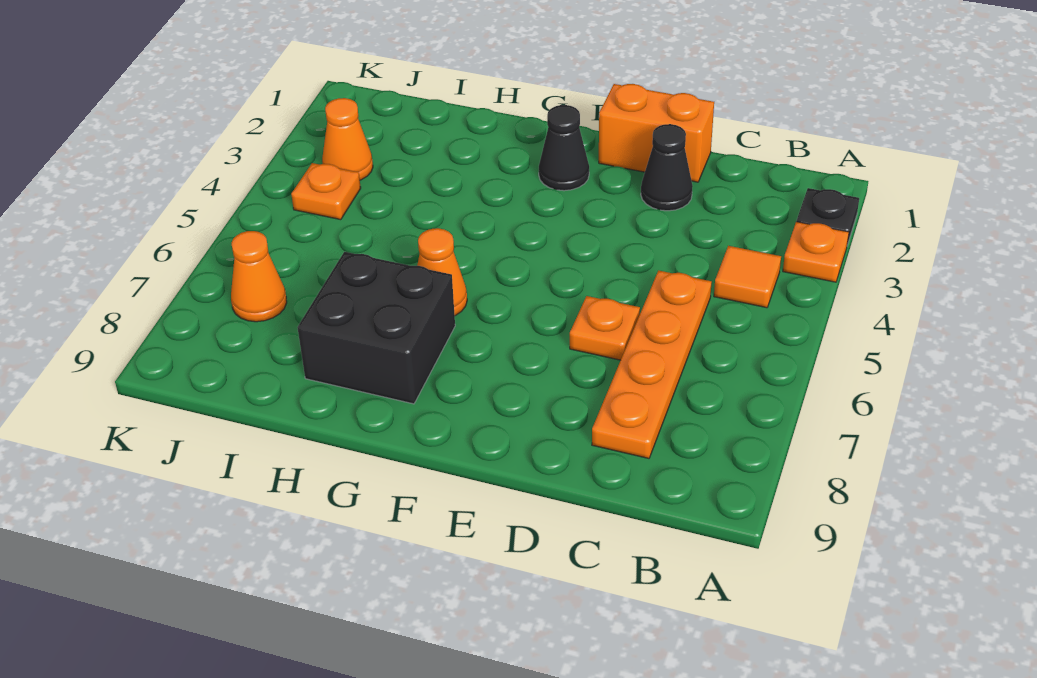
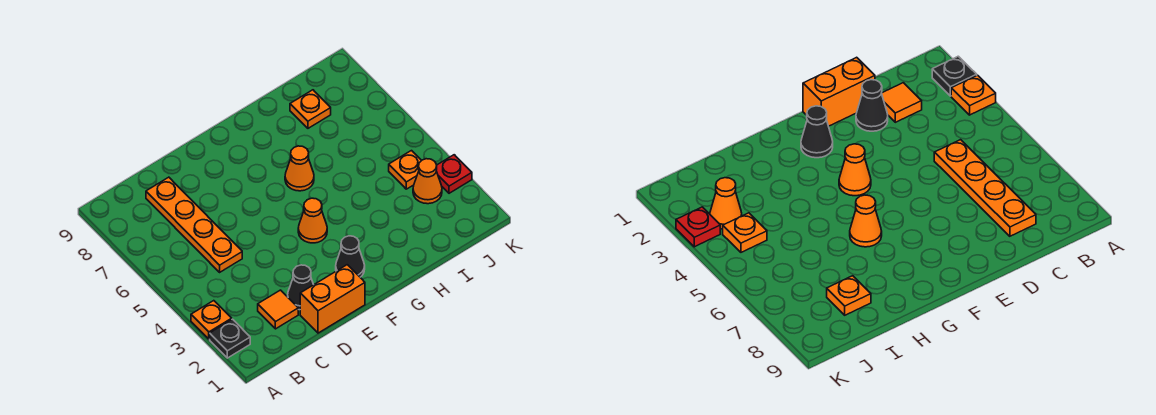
orange tile B4 level 1 -> orange tile C2 level 1
orange plate D6 level 1 -> orange plate I8 level 1
black brick G7:H8 level 1 -> none
orange cone J7 level 1 -> orange cone F4 level 1
none -> red plate K3 level 1

